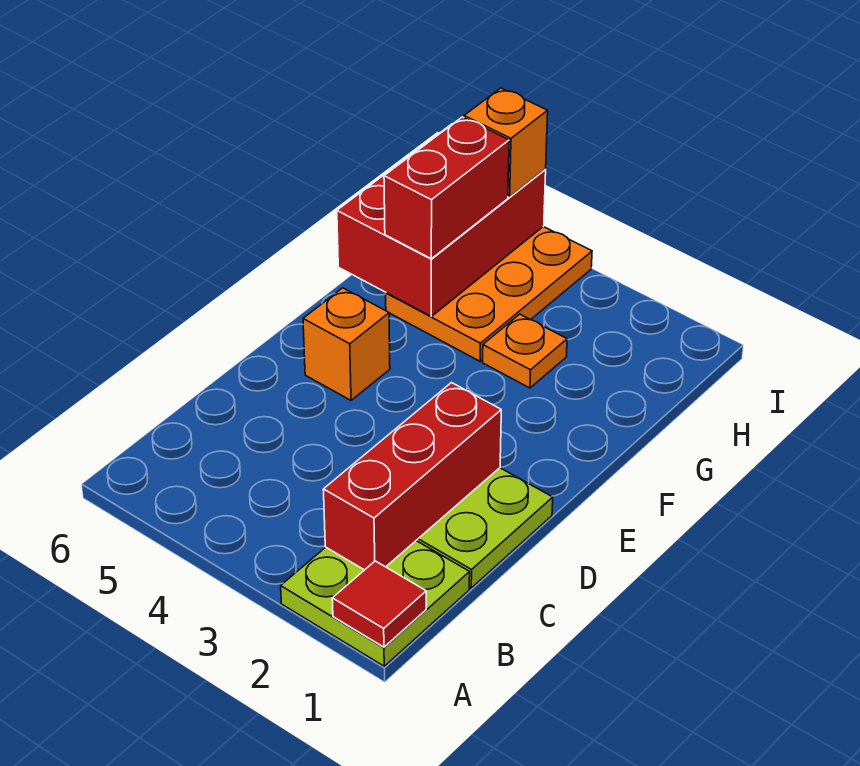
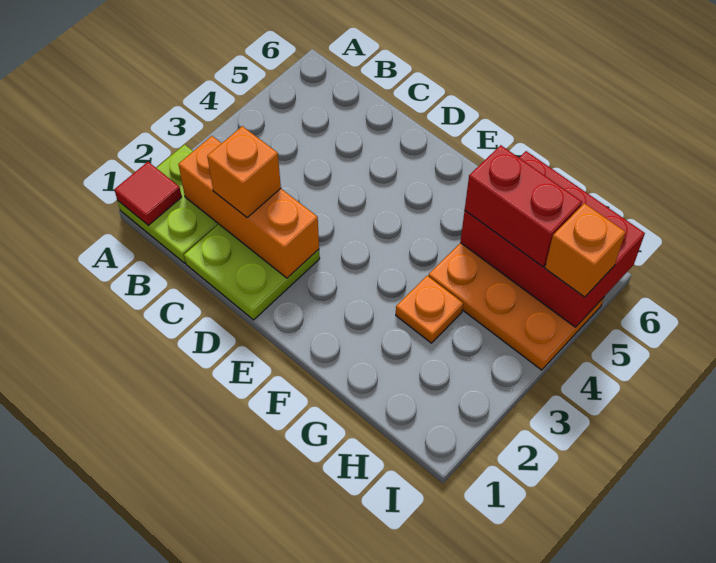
red brick B2:D2 level 2 -> orange brick B2:D2 level 2
orange brick E5 level 1 -> orange brick C2 level 3

